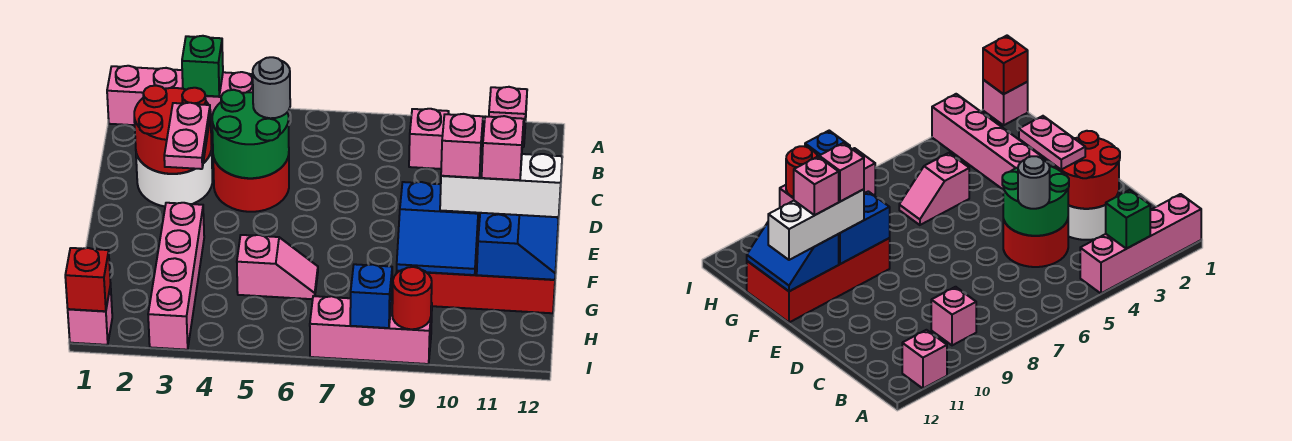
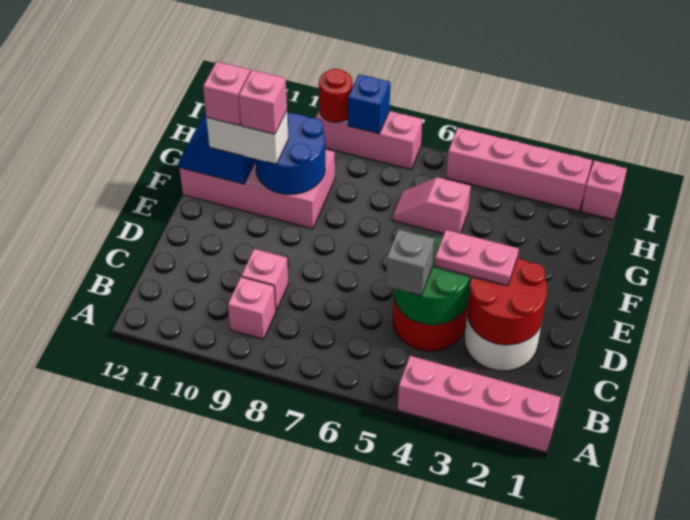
green brick A3 level 2 -> none
pink brick A11 level 1 -> pink brick C9 level 1
grey round brick C5 level 3 -> grey brick C5 level 3
pink plate D3:E3 level 3 -> pink plate D3:D4 level 3
pink brick F3:I3 level 1 -> pink brick I2:I5 level 1
red brick F9:G12 level 1 -> pink brick F9:G12 level 1
blue slope F9:G10 level 2 top F -> blue round brick F9:G10 level 2
white brick F10:F12 level 3 -> white brick F10:F11 level 3
red brick I1 level 2 -> none

